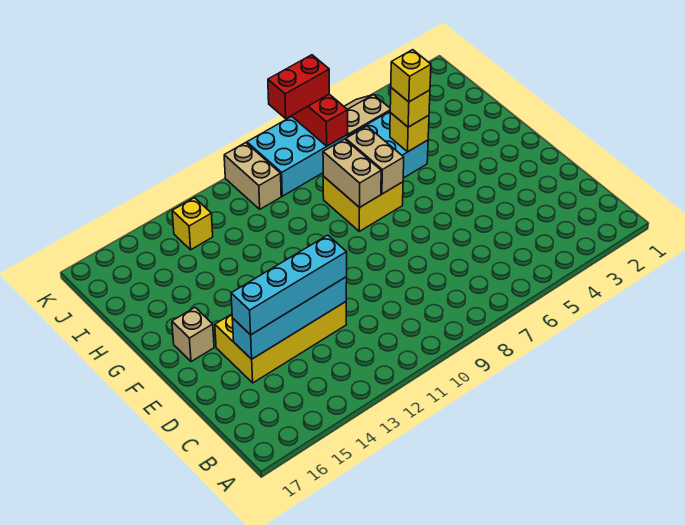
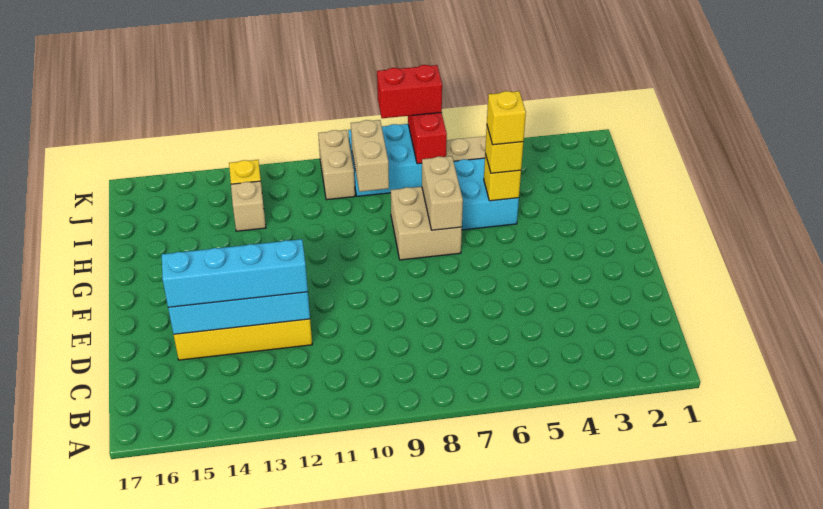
tan brick F16 level 1 -> tan brick I13 level 1
yellow brick G7:H8 level 1 -> tan brick G7:H8 level 1
tan brick G8:H8 level 2 -> tan brick I9:J9 level 2

